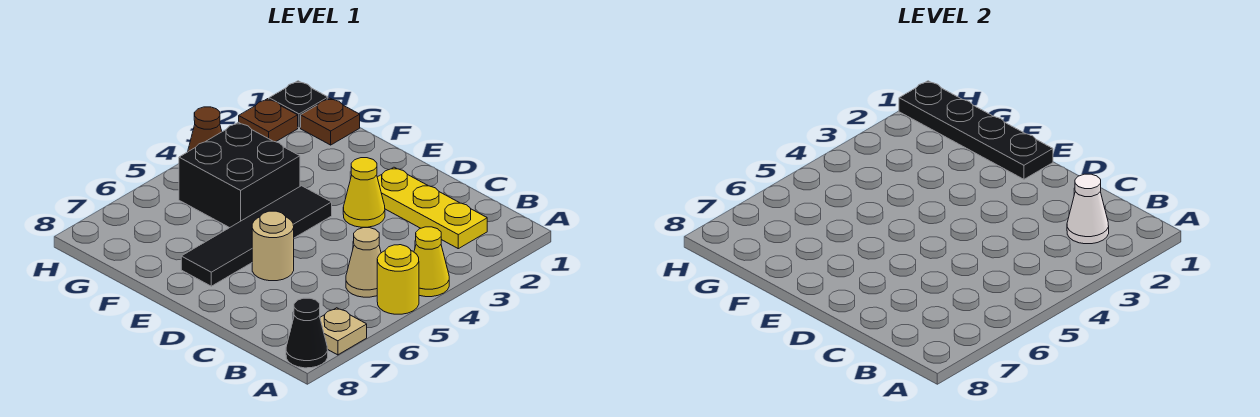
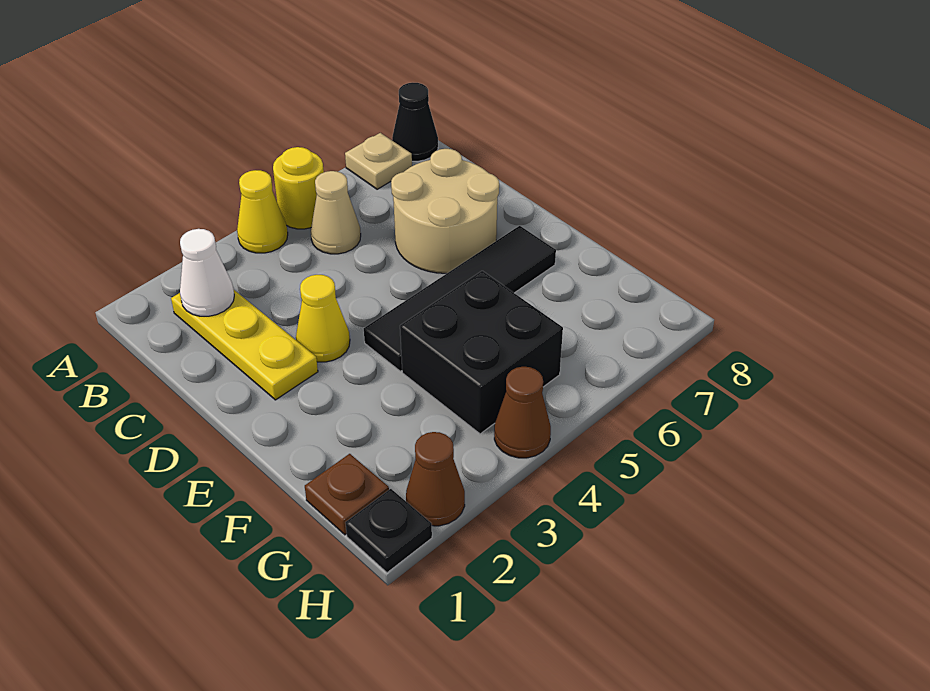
tan round brick D6 level 1 -> tan round brick C6:D7 level 1
black plate E1:H1 level 2 -> none
brown plate H2 level 1 -> brown cone H2 level 1

